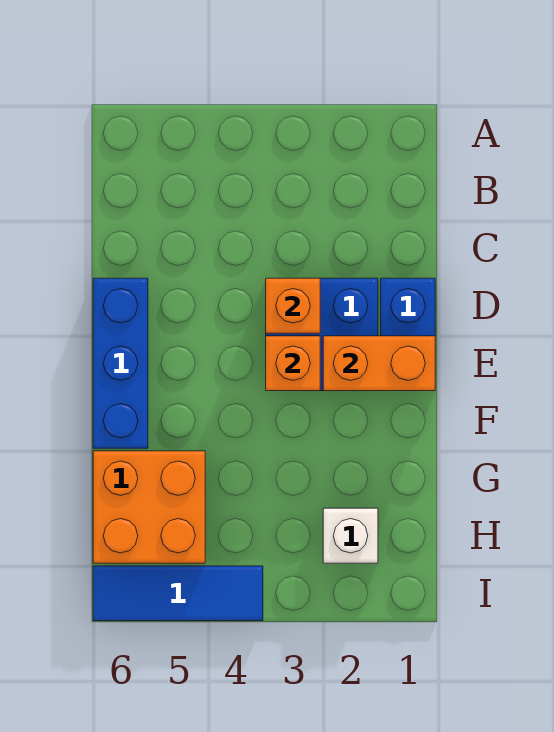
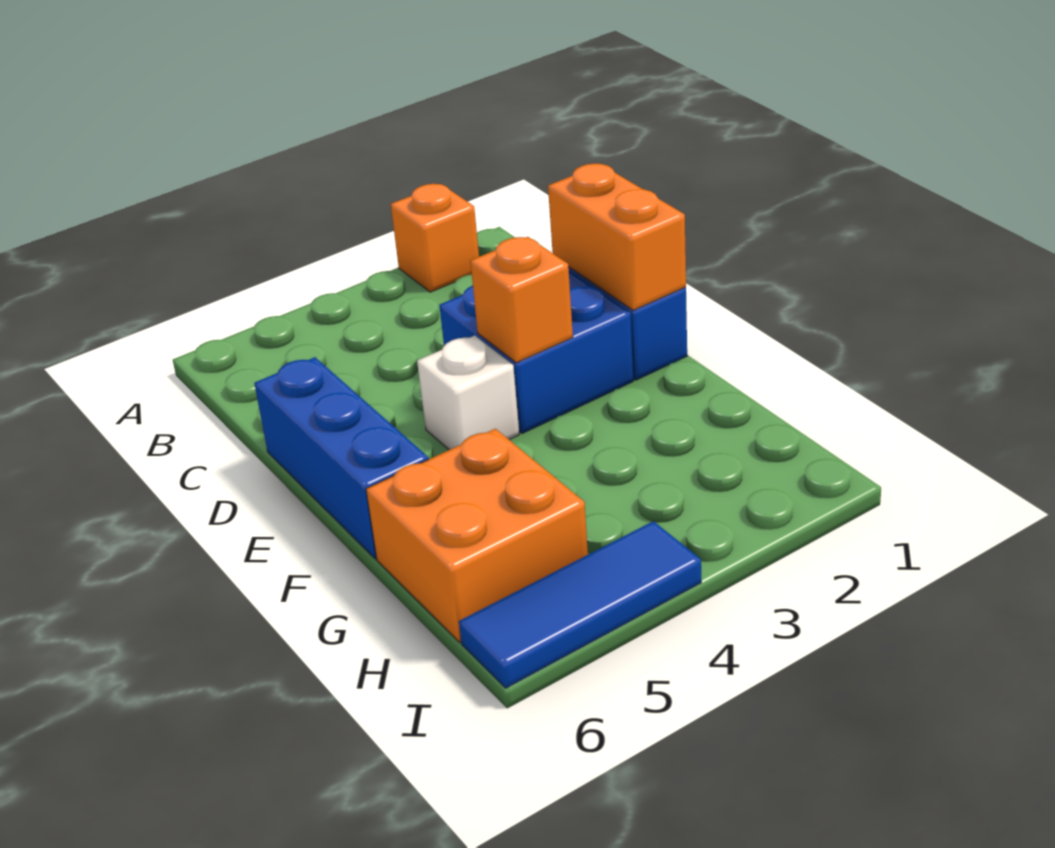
orange brick D3 level 2 -> orange brick A2 level 1
orange brick E1:E2 level 2 -> orange brick D1:E1 level 2
white brick H2 level 1 -> white brick E4 level 1

